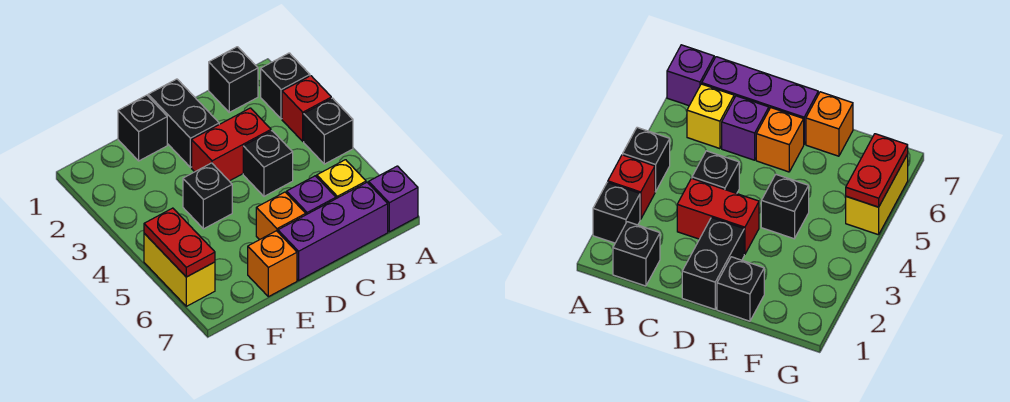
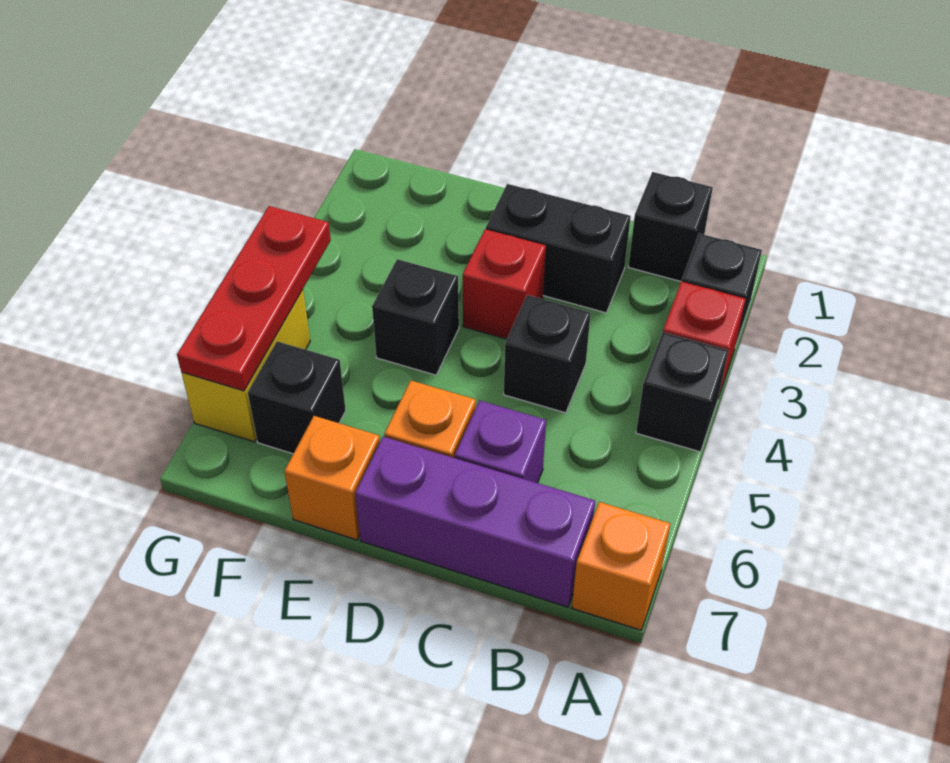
purple brick A7 level 1 -> orange brick A7 level 1
yellow brick B6 level 1 -> none
red brick C3:D3 level 1 -> red brick D3 level 1
black brick D1:D2 level 1 -> black brick C2:D2 level 1
black brick E1 level 1 -> black brick F6 level 1
red plate G5:G6 level 2 -> red plate G4:G6 level 2

